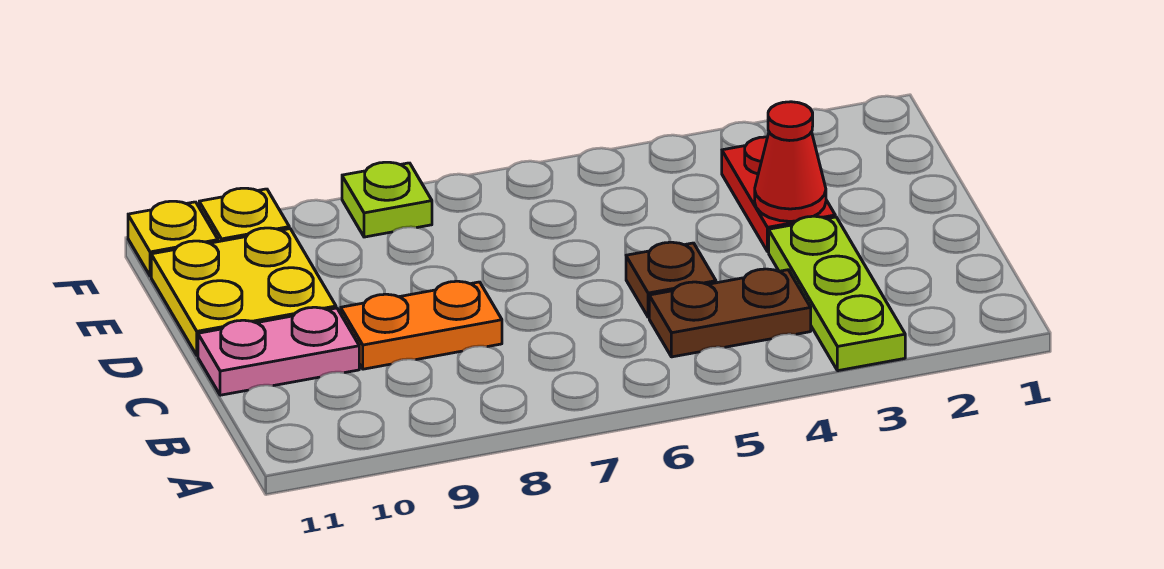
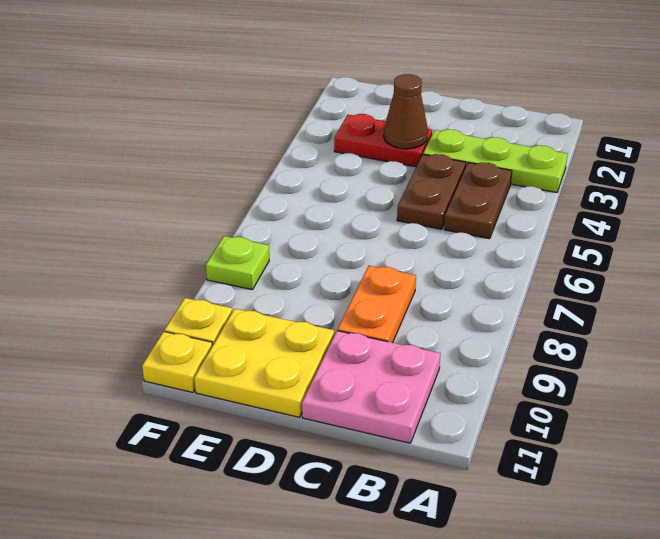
brown plate C5 level 1 -> brown plate C4:C5 level 1
pink plate C10:C11 level 1 -> pink plate B10:C11 level 1
red cone D3 level 2 -> brown cone D3 level 2

